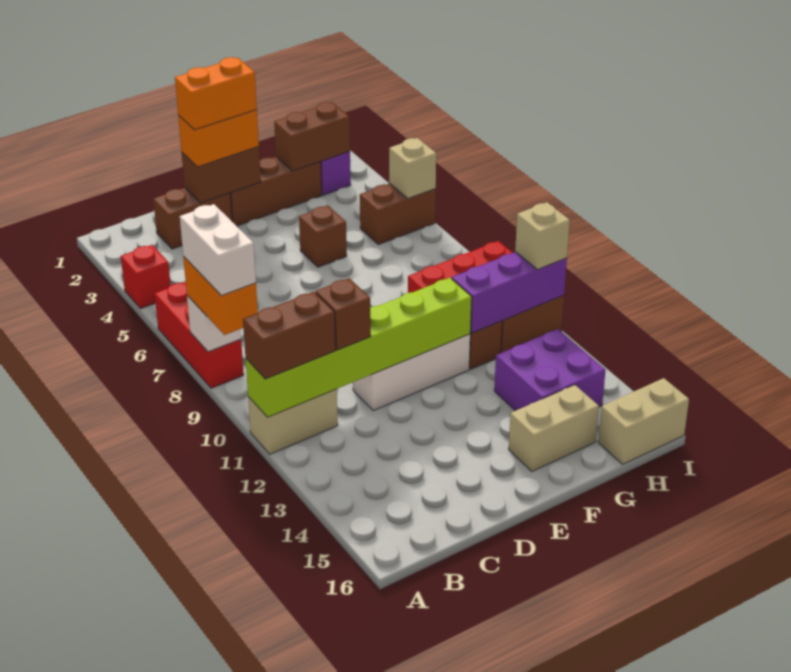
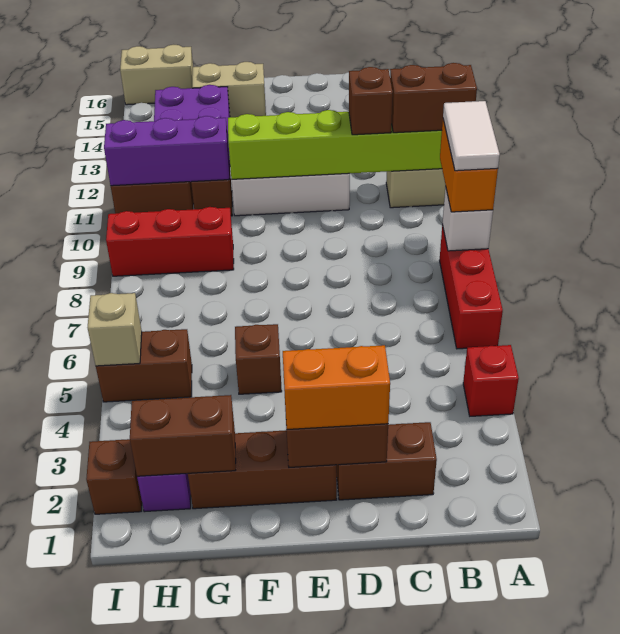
white brick A8:A9 level 4 -> white tile A8:A9 level 4
orange brick D2:E2 level 4 -> none
none -> brown brick I2 level 1
tan brick I11 level 3 -> none

